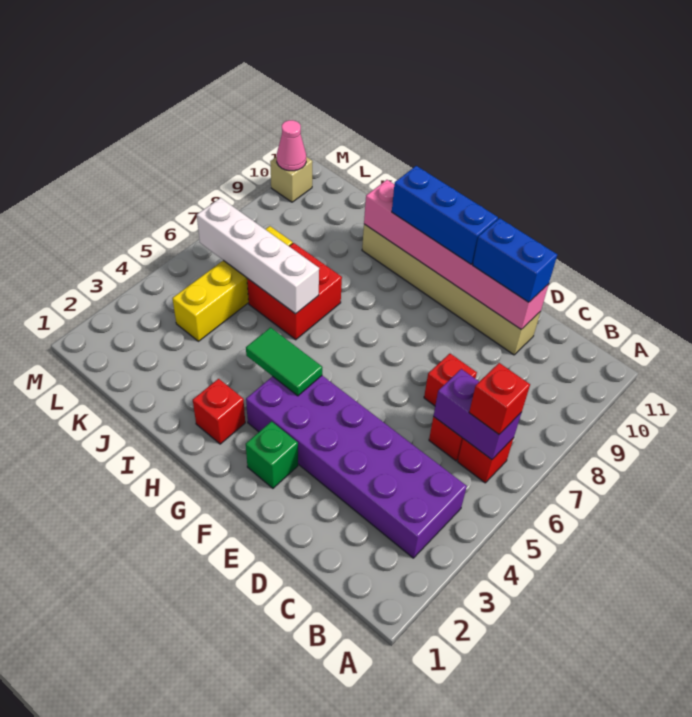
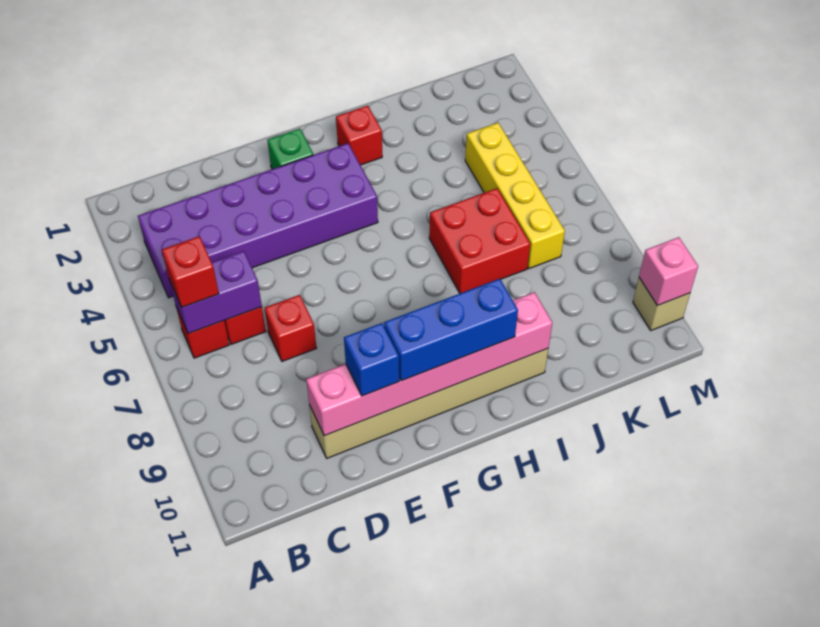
blue brick D10:E10 level 3 -> blue brick E10 level 3
green tile G4:H4 level 2 -> none
white brick I6:L6 level 2 -> none
pink cone M10 level 2 -> pink brick M10 level 2

